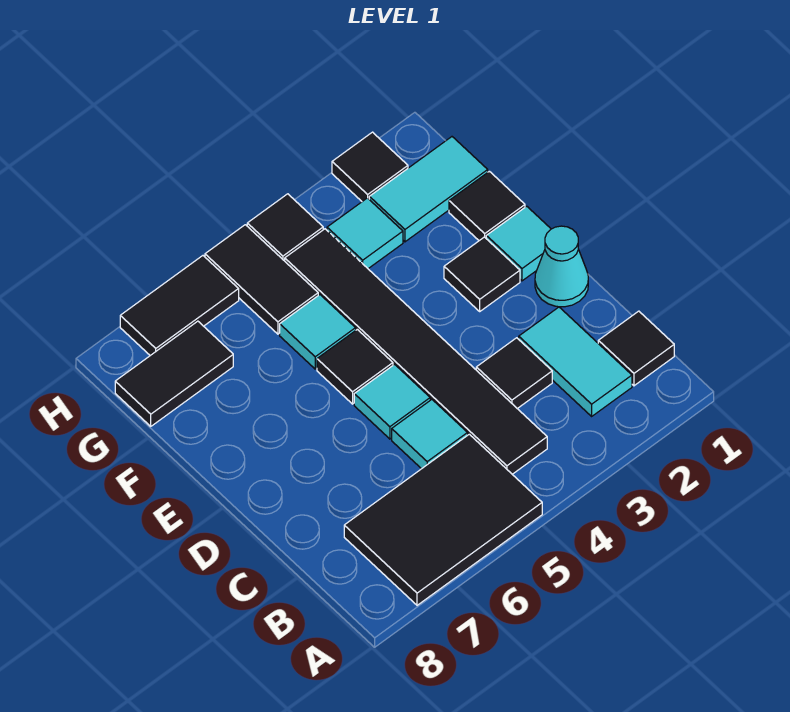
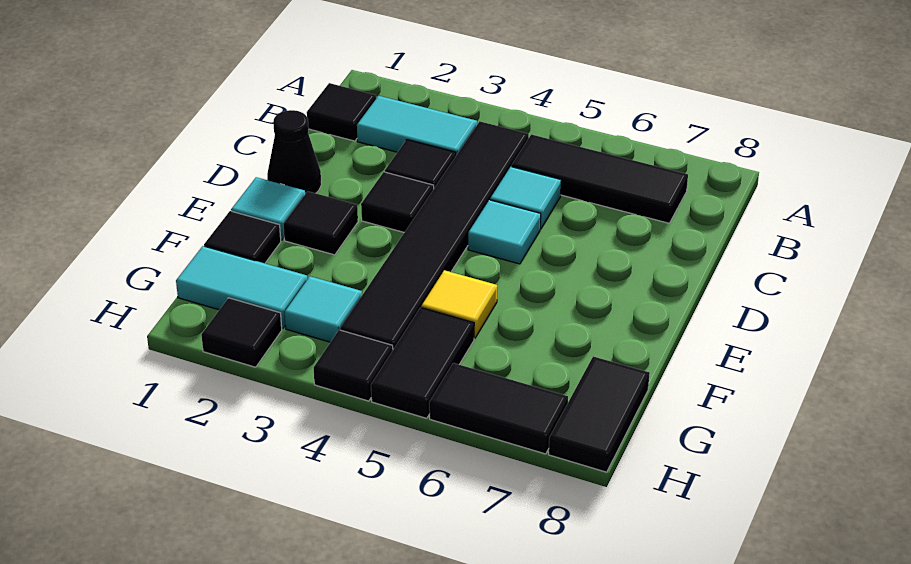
black tile A5:B7 level 1 -> black tile B5:B7 level 1
cyan tile B2:C2 level 1 -> cyan tile B2:B3 level 1
cyan cone D1 level 1 -> black cone D1 level 1
black tile E5 level 1 -> black tile D3 level 1
cyan tile F5 level 1 -> yellow tile F5 level 1
black tile G7:G8 level 1 -> black tile G8:H8 level 1

